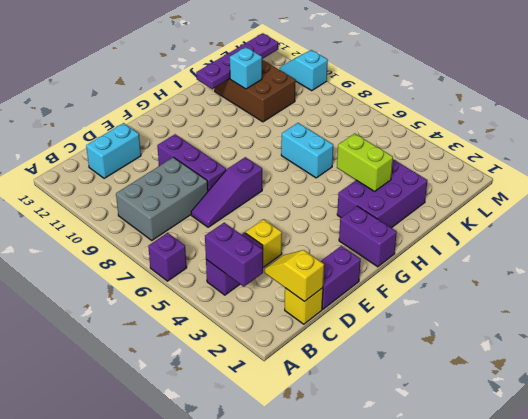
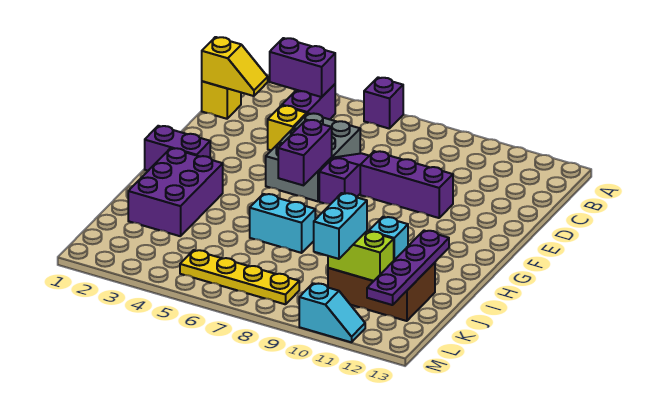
grey brick B8:D9 level 1 -> grey brick D5:F6 level 1
cyan brick C12:D12 level 1 -> cyan brick K10:L10 level 3
purple brick D1:E1 level 1 -> purple brick F6:G6 level 2
lime brick I3:I4 level 2 -> lime brick K10:K11 level 2
none -> yellow plate L5:L8 level 1

